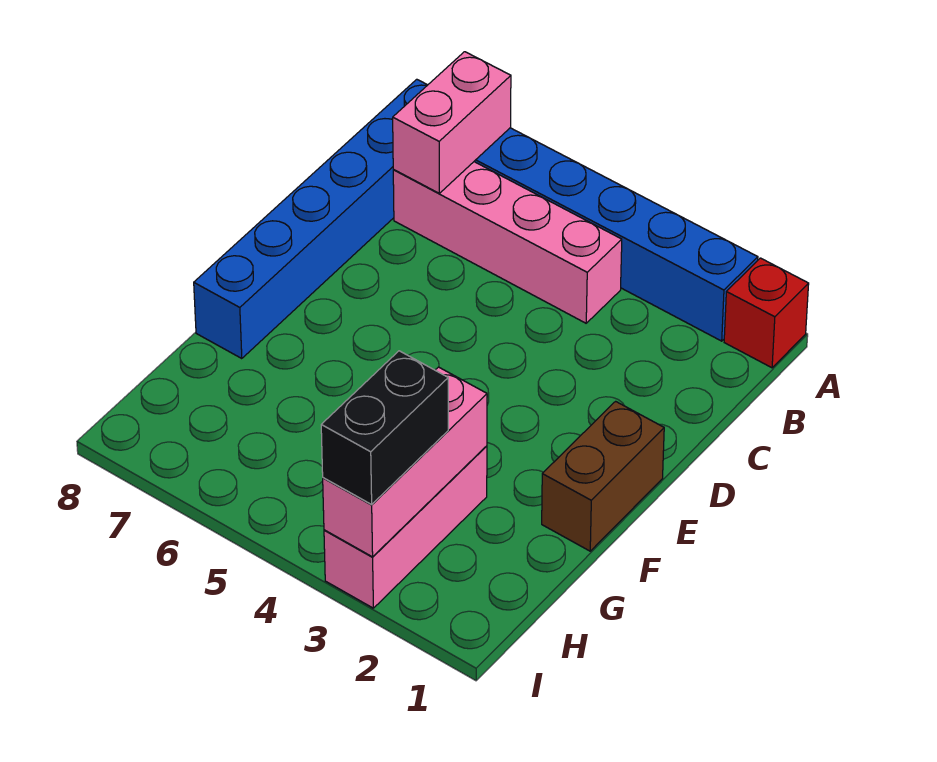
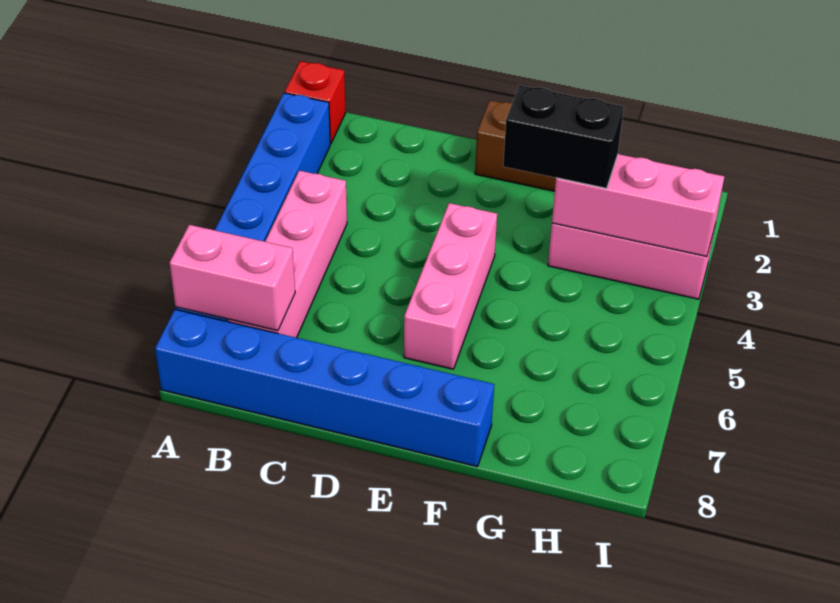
none -> pink brick E4:E6 level 1
black brick H3:I3 level 3 -> black brick F3:G3 level 3

